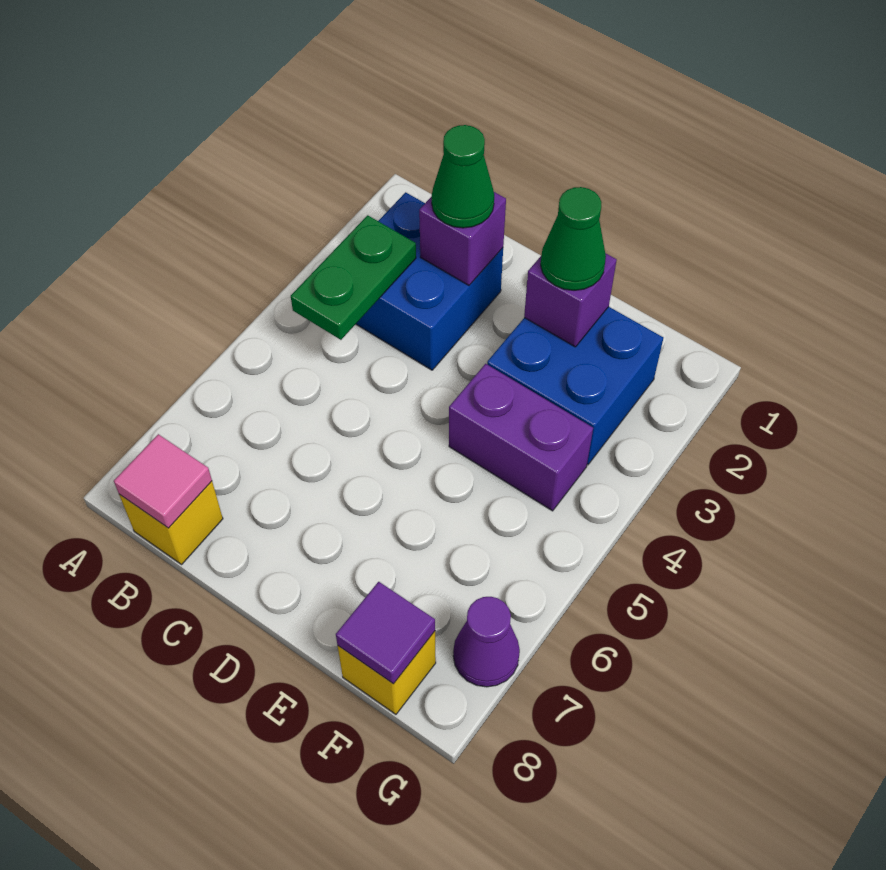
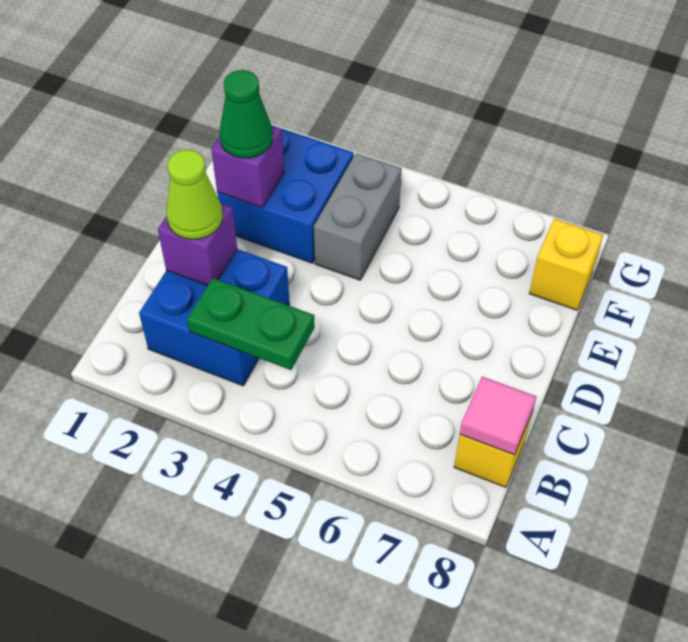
green cone C2 level 3 -> lime cone C2 level 3
purple brick E4:F4 level 1 -> grey brick E4:F4 level 1
purple tile F8 level 2 -> none
purple cone G7 level 1 -> none

